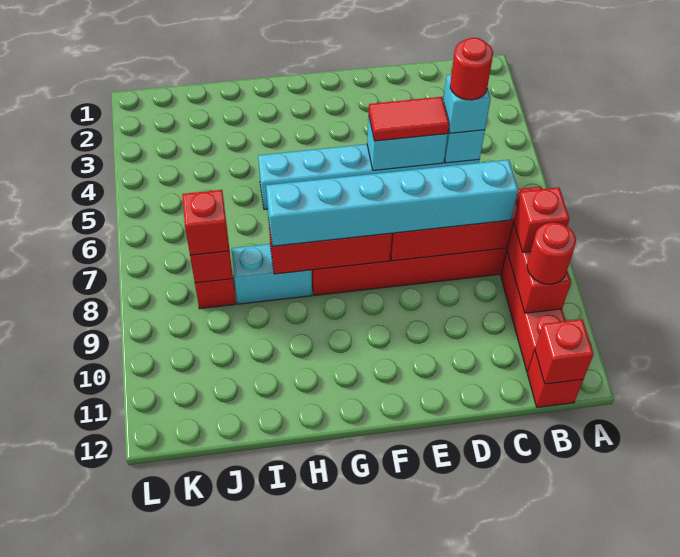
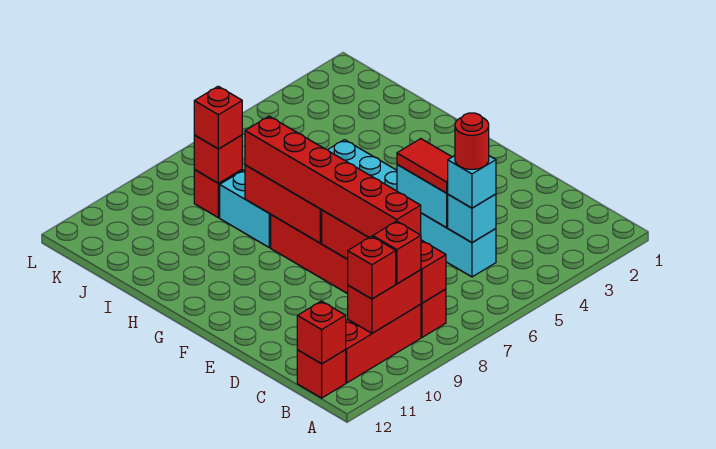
red round brick B10 level 3 -> red brick B10 level 3
cyan brick C8:H8 level 3 -> red brick C8:H8 level 3

